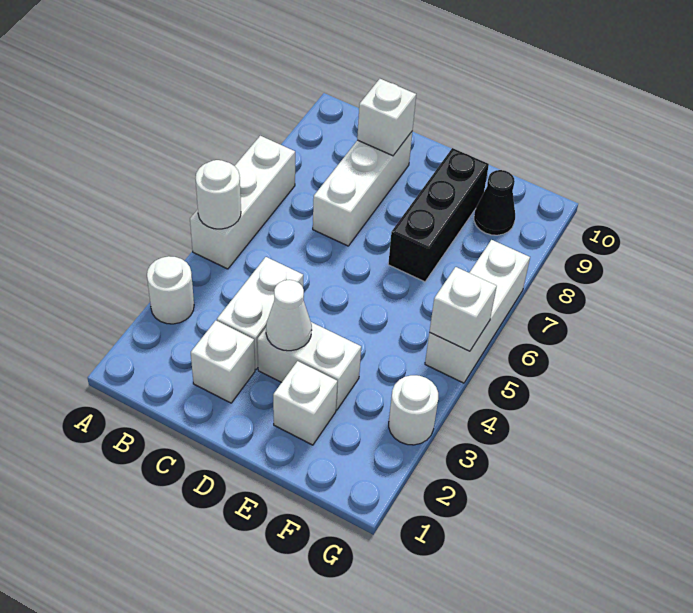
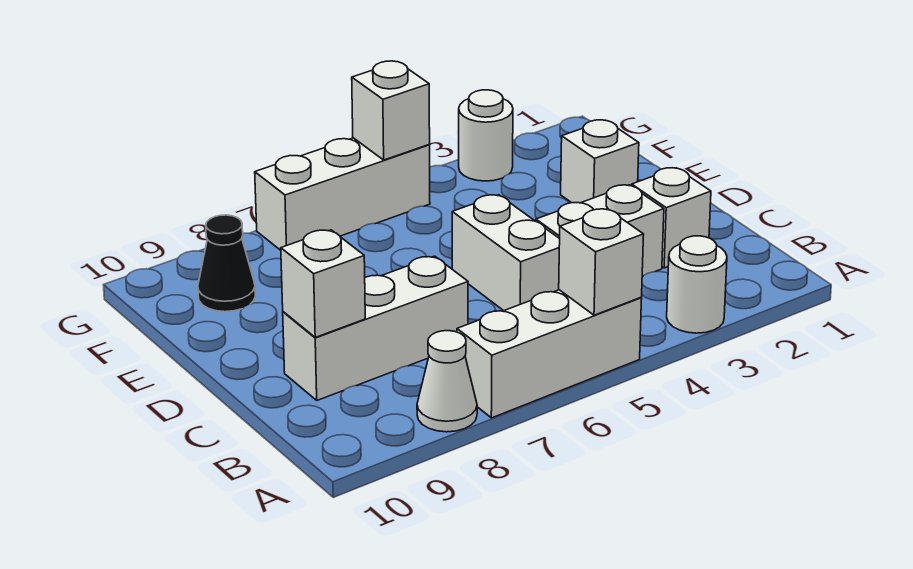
white round brick A5 level 2 -> white brick A5 level 2
white brick D3:E3 level 1 -> white brick C5:D5 level 1
white cone D3 level 2 -> white cone A8 level 1
black brick E7:E9 level 1 -> none

